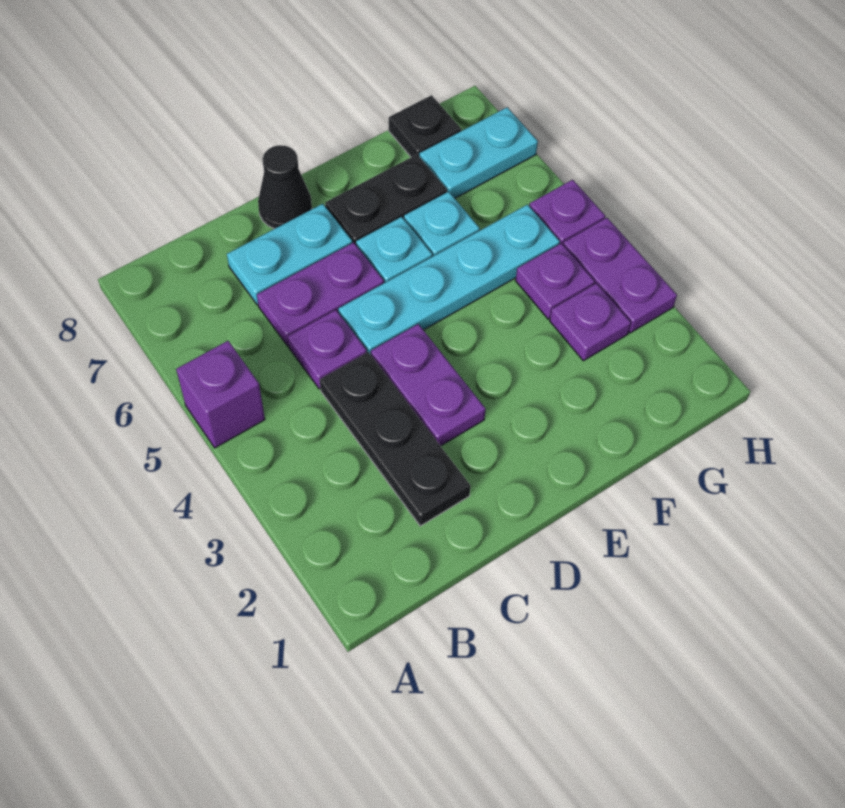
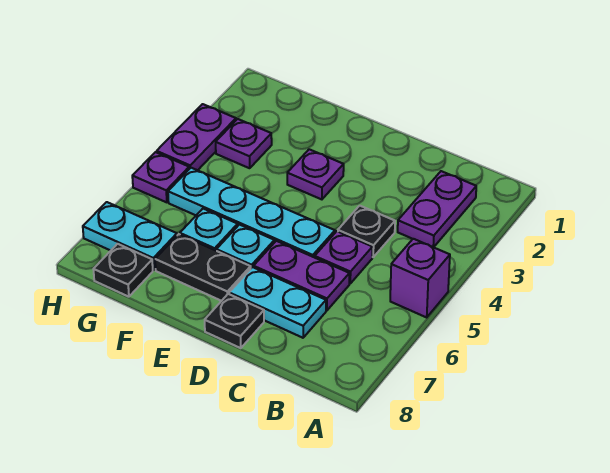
black plate C2:C4 level 1 -> black plate C4 level 1
purple plate D3:D4 level 1 -> purple plate B2:B3 level 1
black cone D8 level 1 -> black plate D8 level 1
purple plate G4 level 1 -> purple plate E3 level 1

